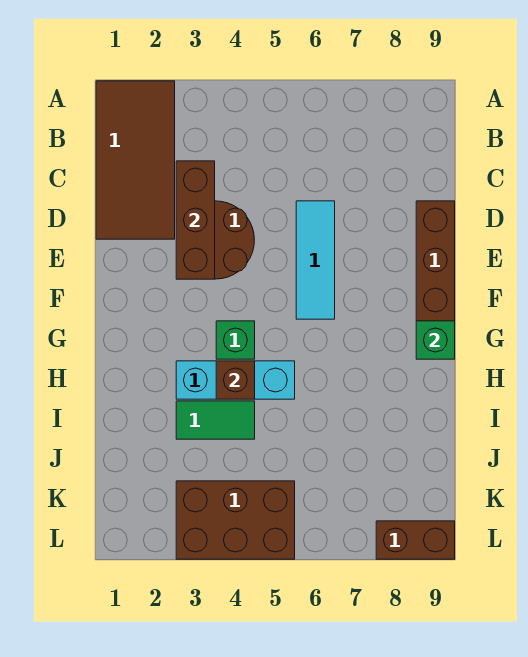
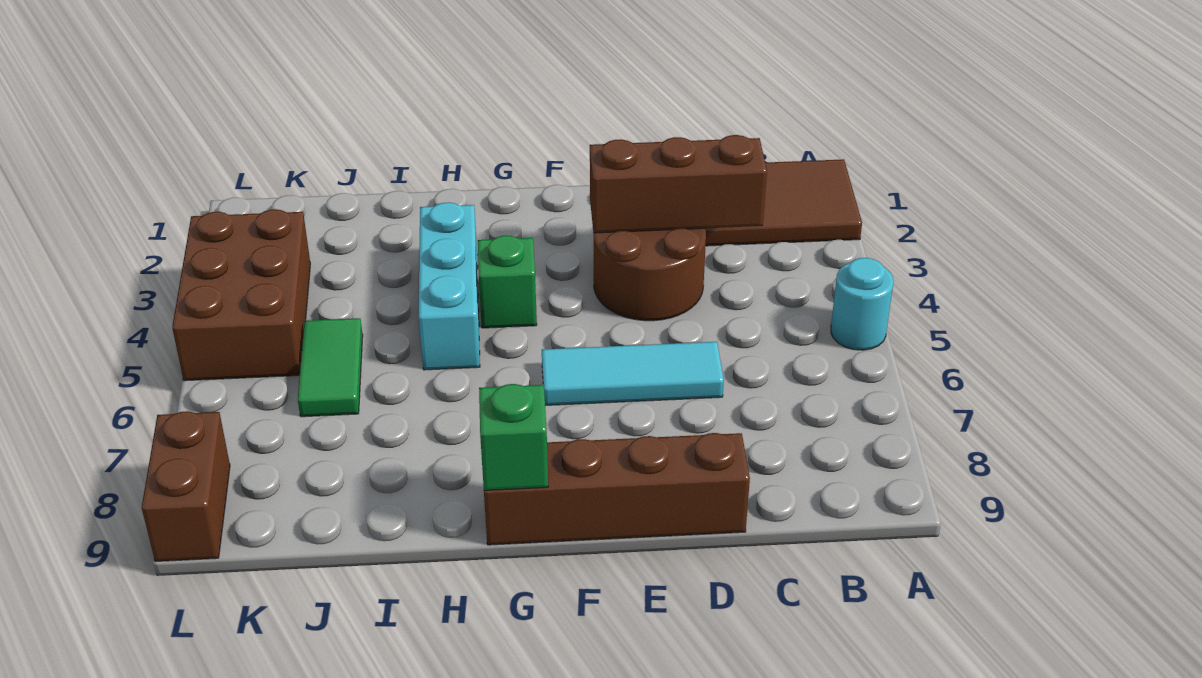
none -> cyan round brick A5 level 1
brown brick H4 level 2 -> none
green tile I3:I4 level 1 -> green tile J5:J6 level 1

